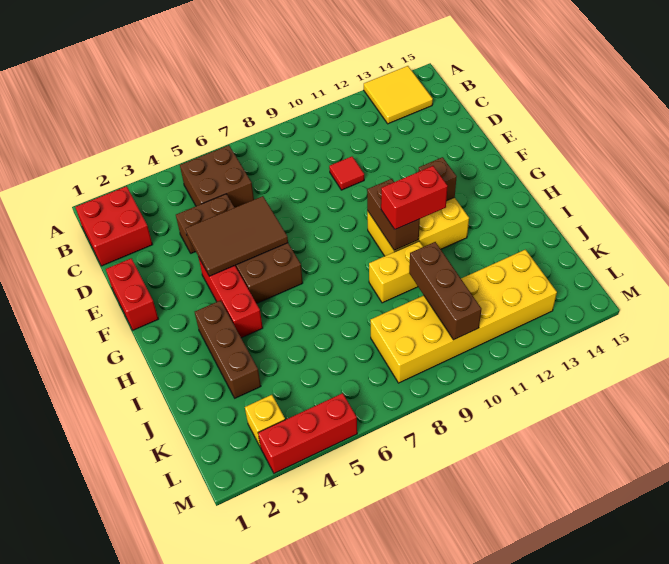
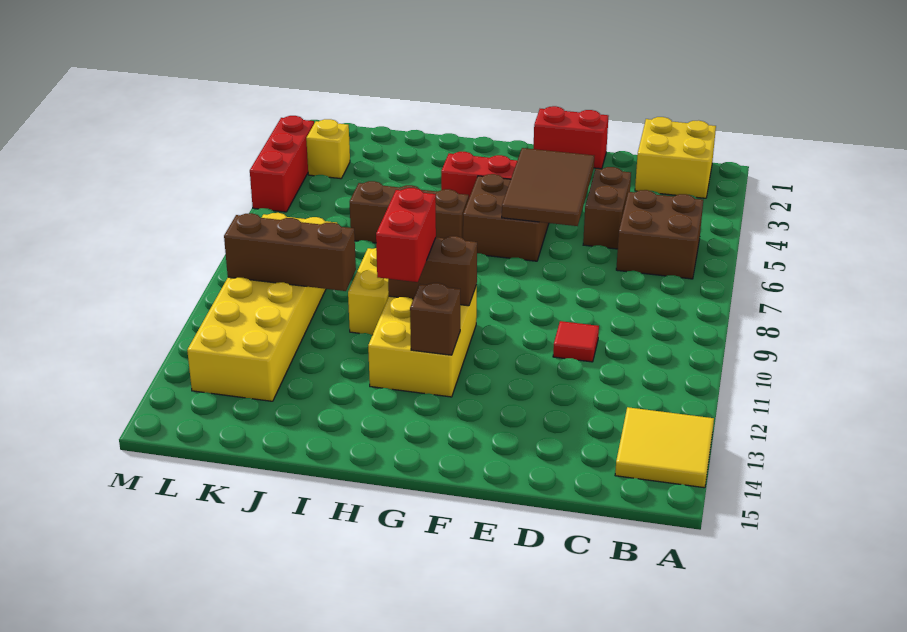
red brick B1:C2 level 1 -> yellow brick B1:C2 level 1
brown brick H3:J3 level 1 -> brown brick H6:J6 level 1

